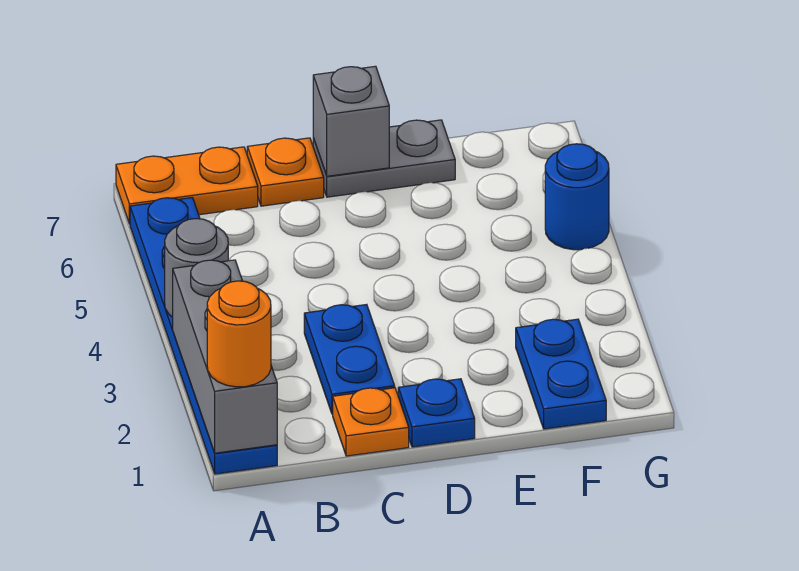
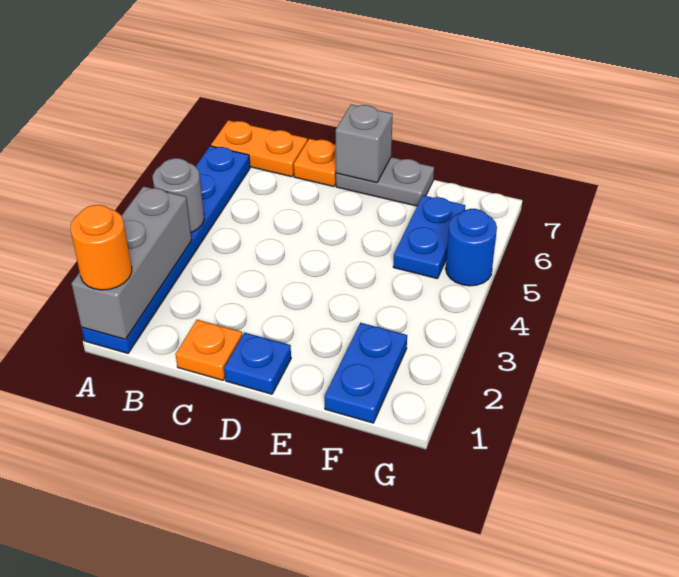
blue plate C2:C3 level 1 -> blue plate F5:F6 level 1

